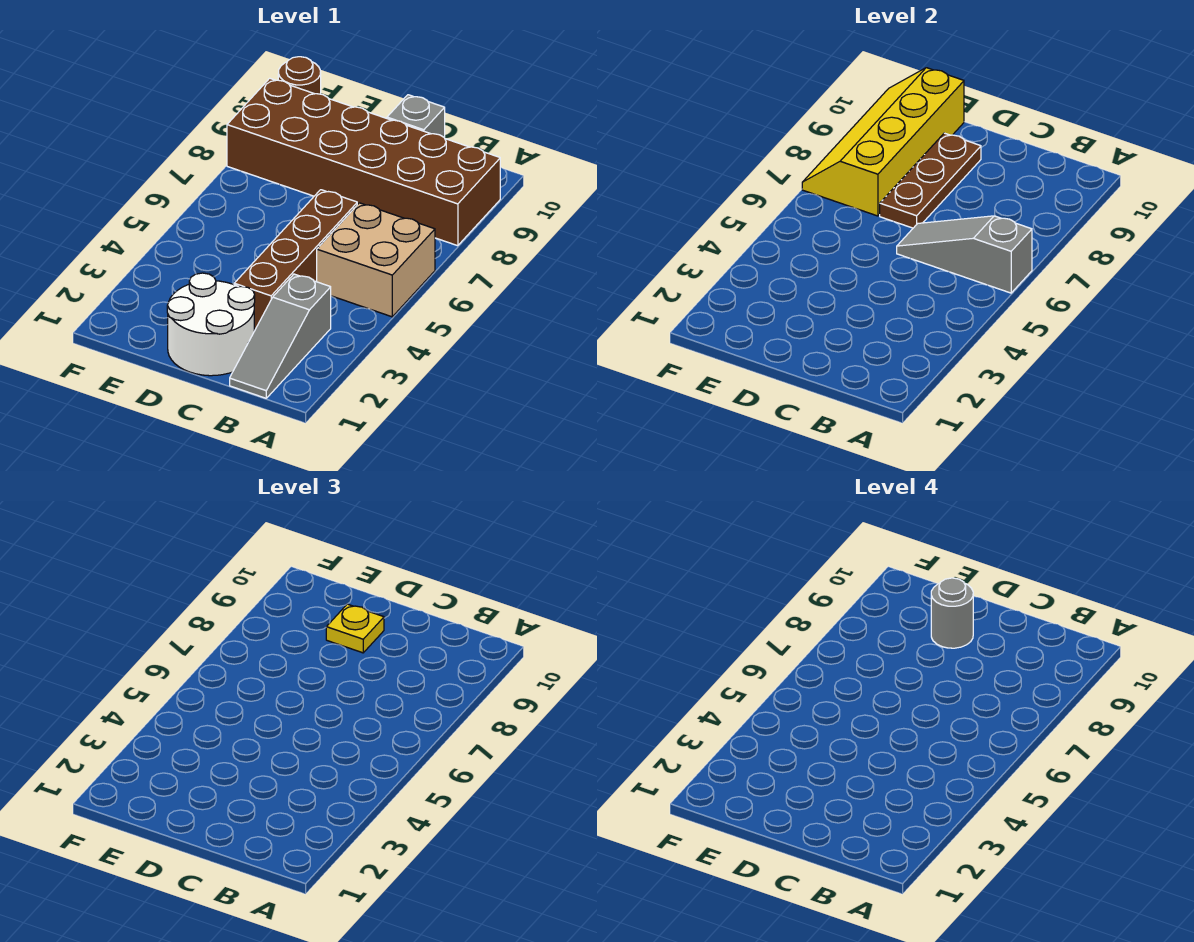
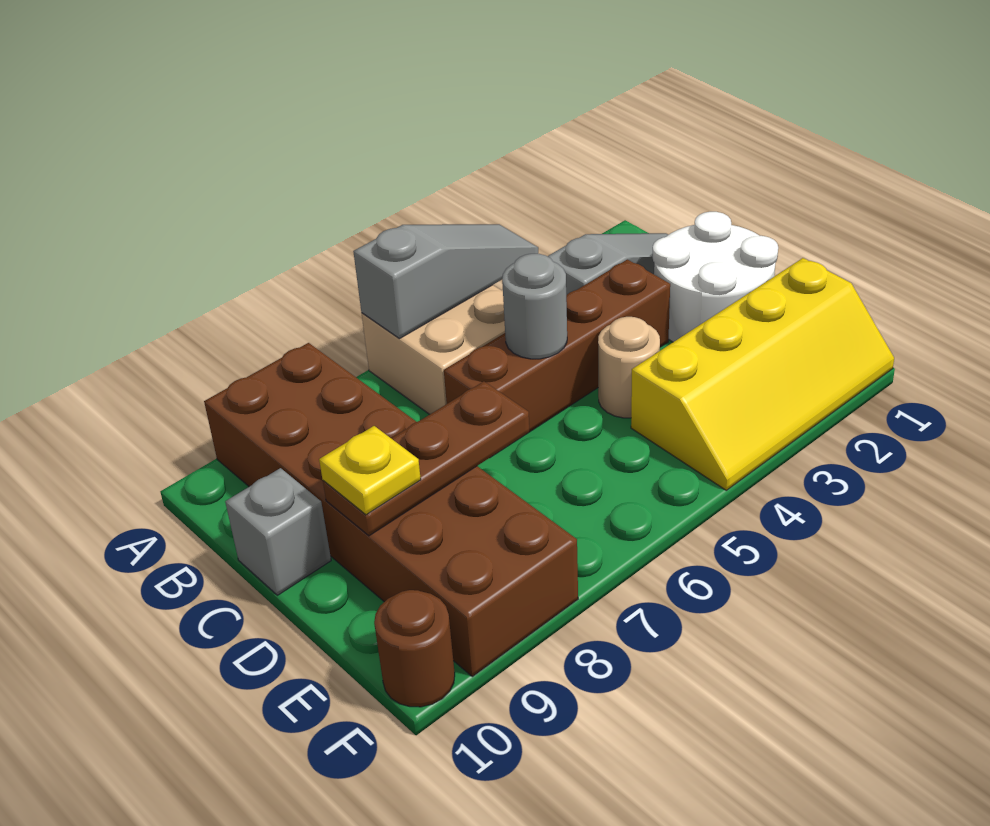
grey slope A6:C6 level 2 top A -> grey slope A4:A6 level 2 top 6
none -> tan round brick D4 level 1
grey round brick D9 level 4 -> grey round brick C5 level 2
yellow slope E7:F10 level 2 top E -> yellow slope E1:F4 level 1 top E

